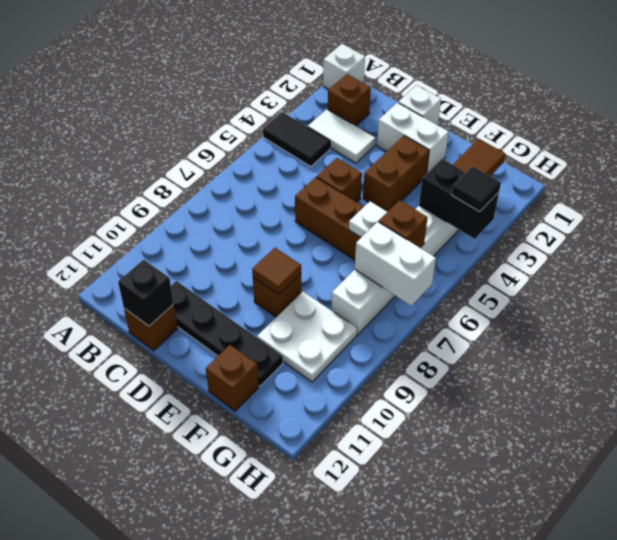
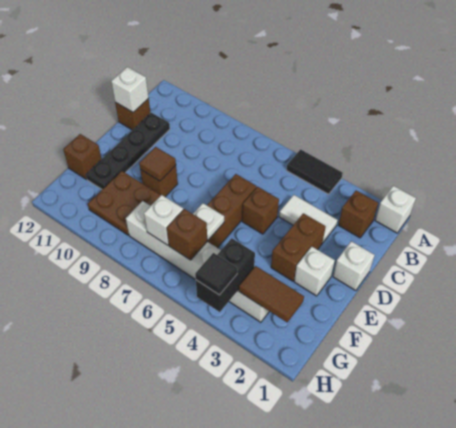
black tile A4:B4 level 1 -> black tile A4:A5 level 1
white tile B3:C3 level 1 -> white tile C3:C4 level 1
black brick C12 level 2 -> white brick C12 level 2
white brick D2:E2 level 1 -> white brick E2 level 1
brown brick E3:E4 level 1 -> brown brick D3:E3 level 1
white plate F9:G10 level 1 -> brown plate F9:G10 level 1
white brick G7:H7 level 2 -> white brick G7 level 2

